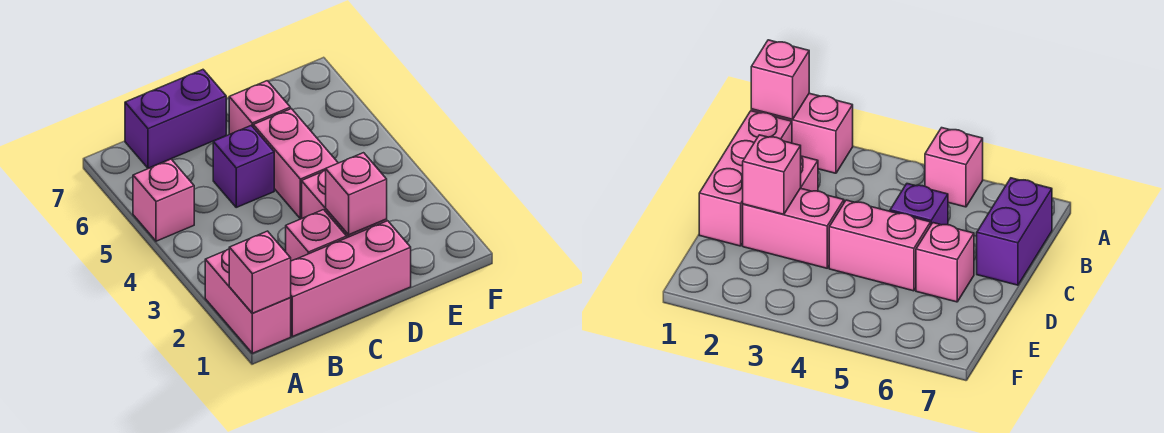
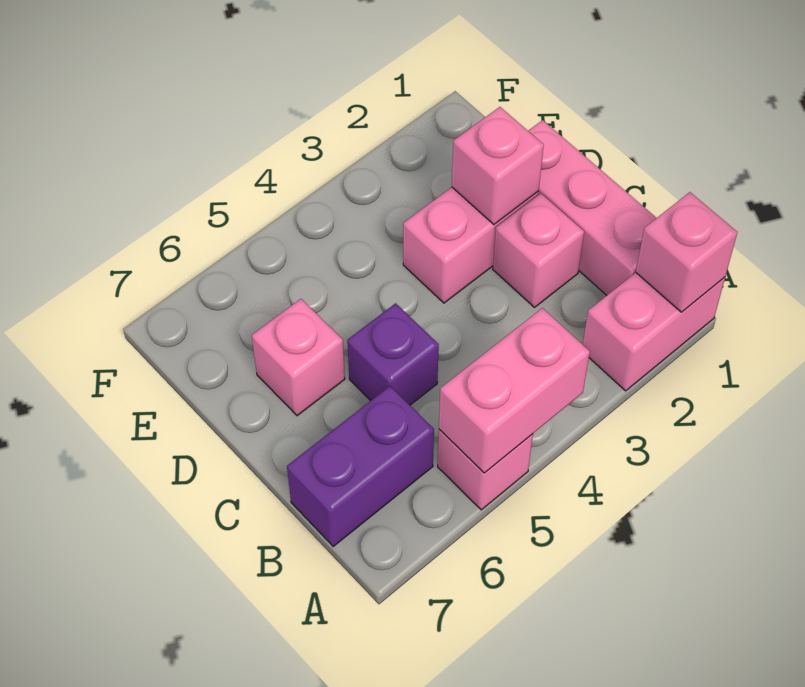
purple brick B7:C7 level 1 -> purple brick B6:B7 level 1
pink brick D4:D5 level 1 -> pink brick A4:A5 level 2

